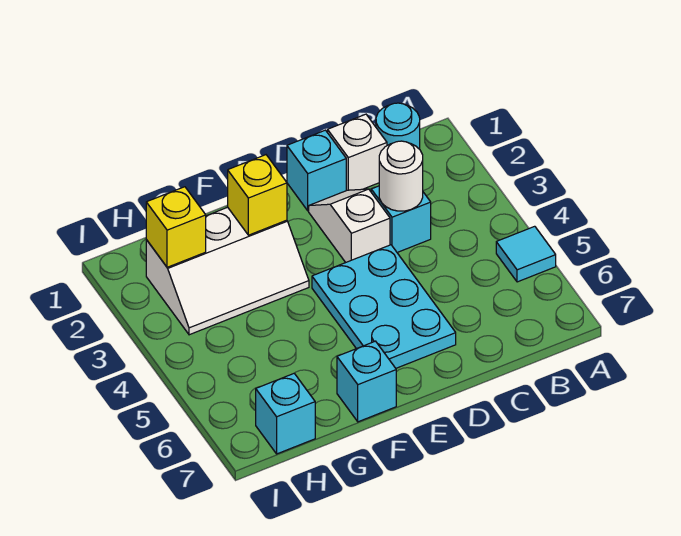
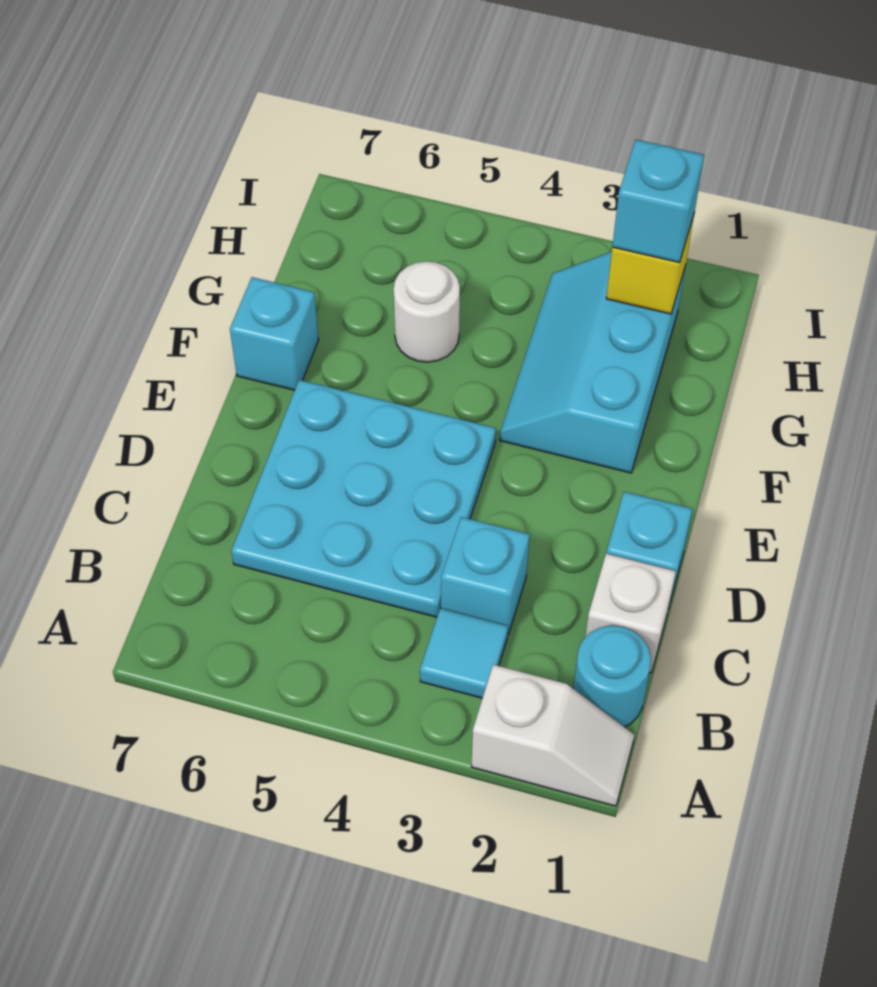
cyan tile A5 level 1 -> cyan tile B3 level 1
white round brick C3 level 2 -> white round brick G5 level 1
white slope D2:D3 level 1 top 3 -> white slope A1:A2 level 1 top 2
cyan plate D4:E6 level 1 -> cyan plate C4:E6 level 1
white slope F2:H3 level 1 top 2 -> cyan slope F2:H3 level 1 top 2
yellow brick F2 level 2 -> none
cyan brick H7 level 1 -> cyan brick H2 level 3

